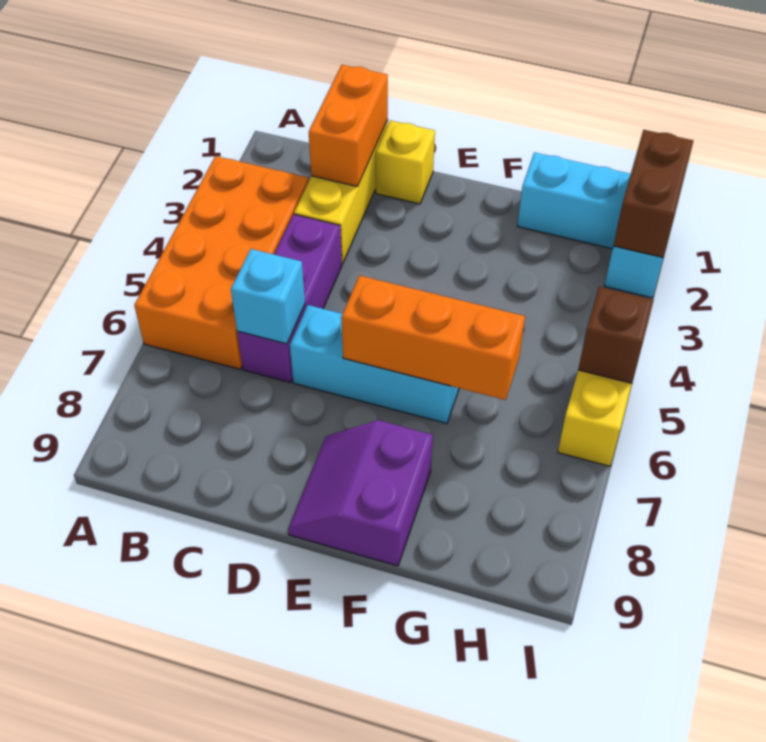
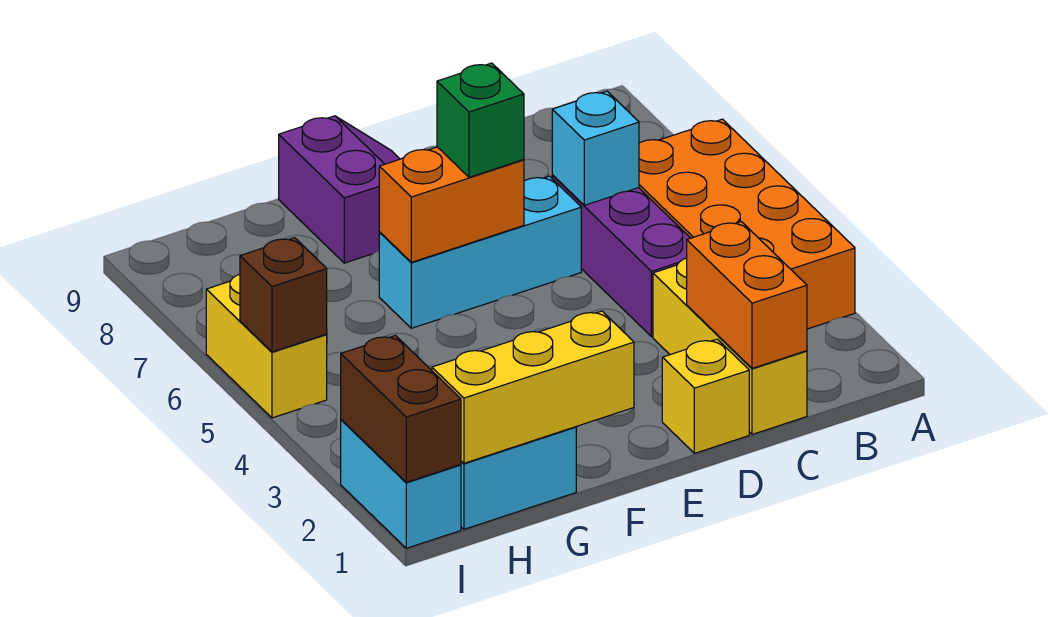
orange brick E6:G6 level 2 -> orange brick E6:F6 level 2
none -> green brick E6 level 3
none -> yellow brick F1:H1 level 2

